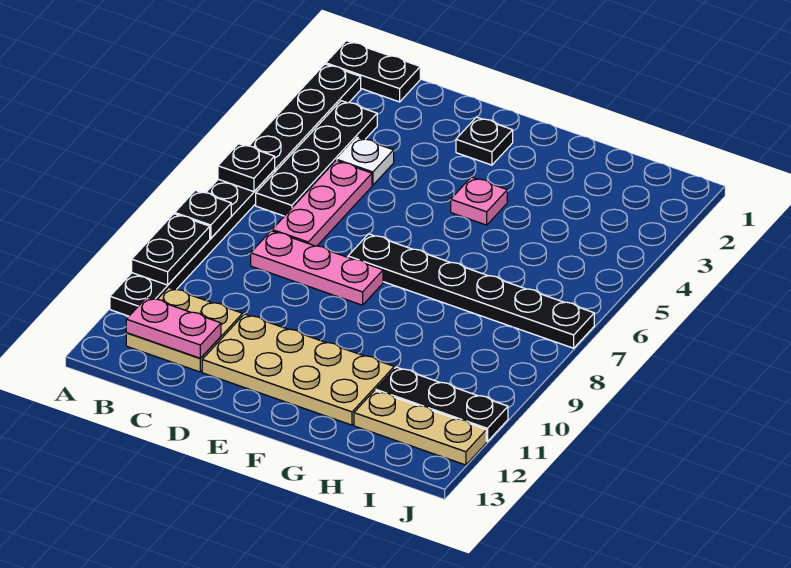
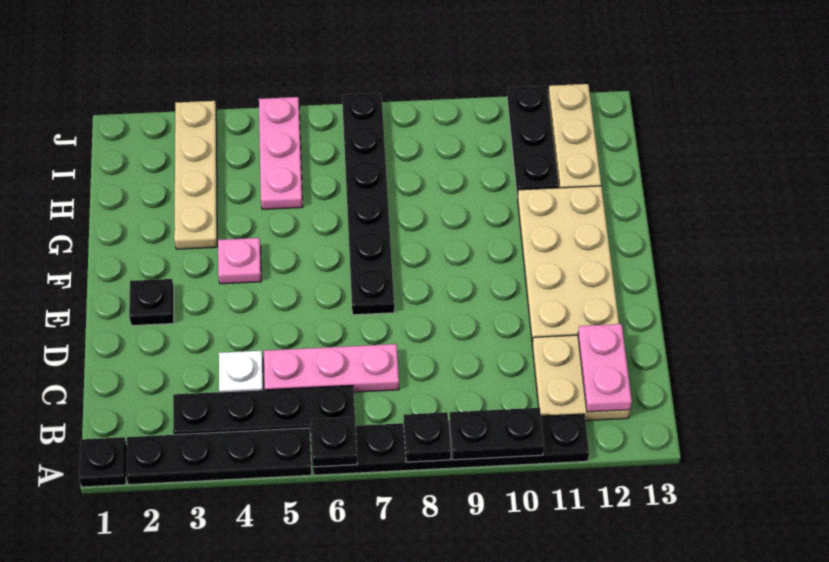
black plate A1:B1 level 1 -> black plate A1 level 1
pink plate C8:E8 level 1 -> pink plate H5:J5 level 1
none -> tan plate G3:J3 level 1

